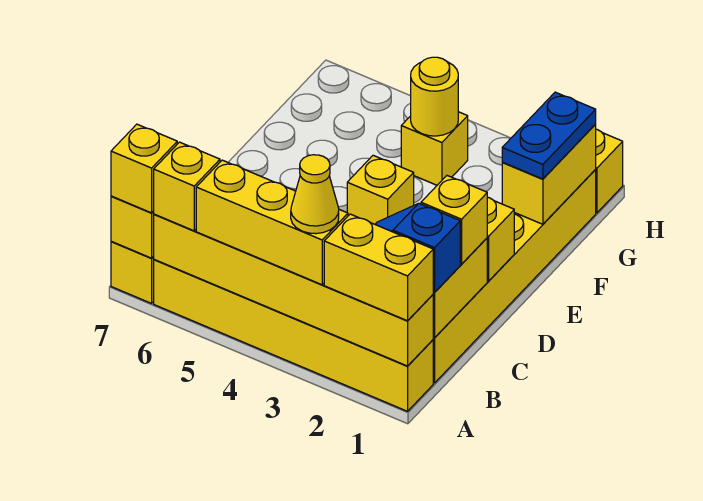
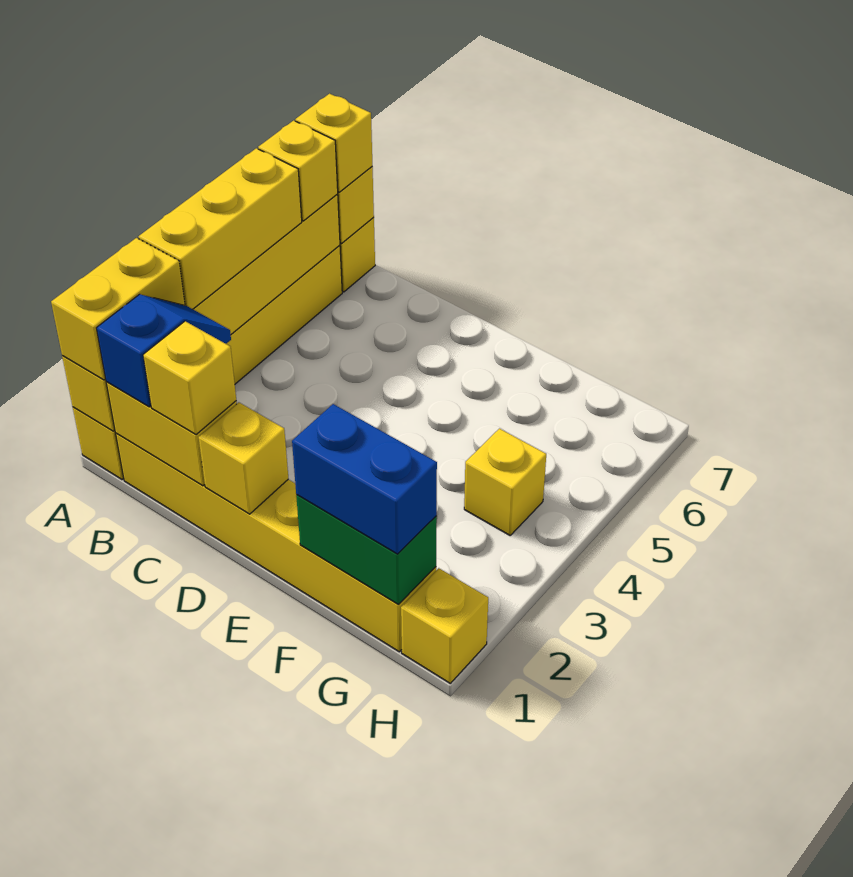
yellow cone A3 level 4 -> none
yellow brick E4 level 1 -> none
yellow brick F1:G1 level 2 -> green brick F1:G1 level 2
blue plate F1:G1 level 3 -> blue brick F1:G1 level 3
yellow round brick G4 level 2 -> none

